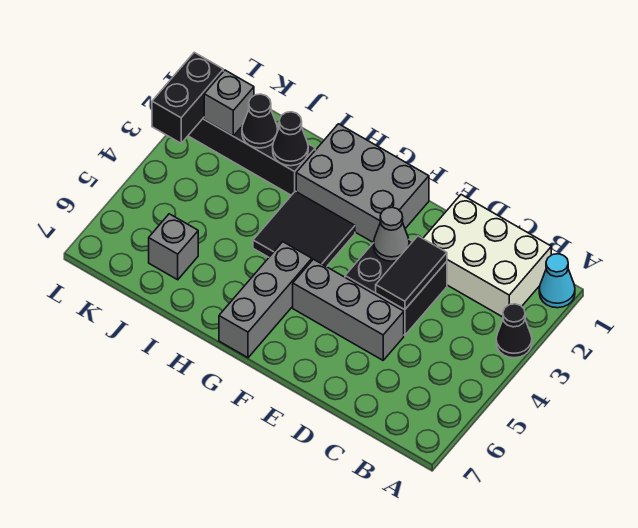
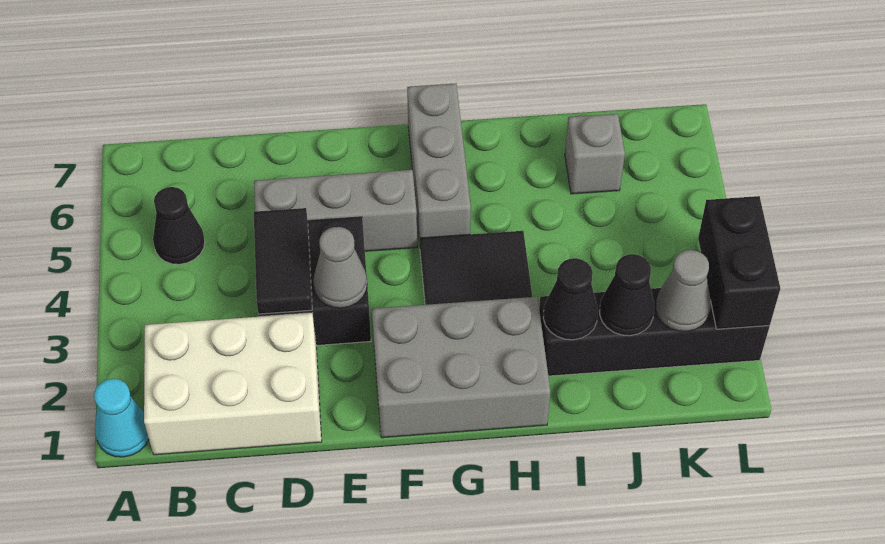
black cone A3 level 1 -> black cone B5 level 1
grey brick K2 level 2 -> grey cone K2 level 2

